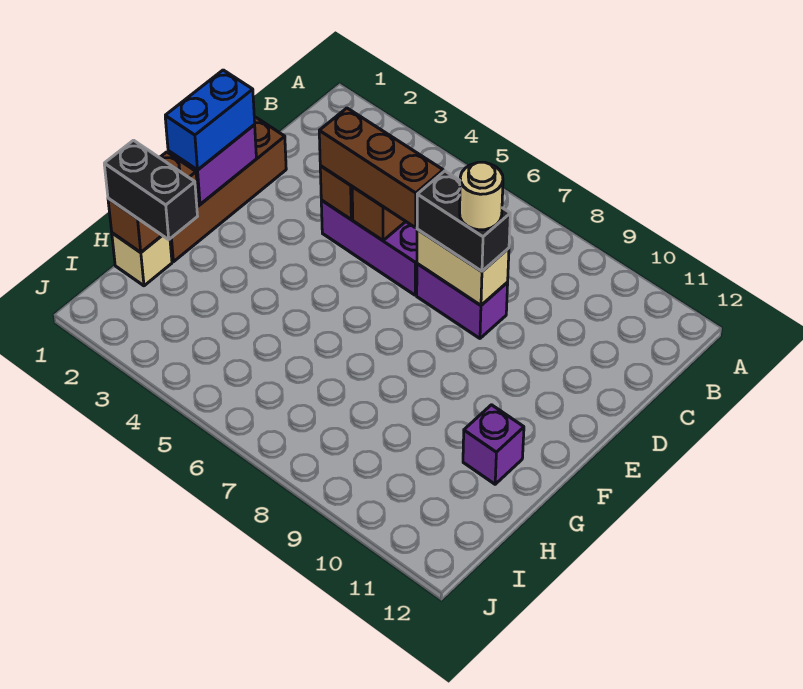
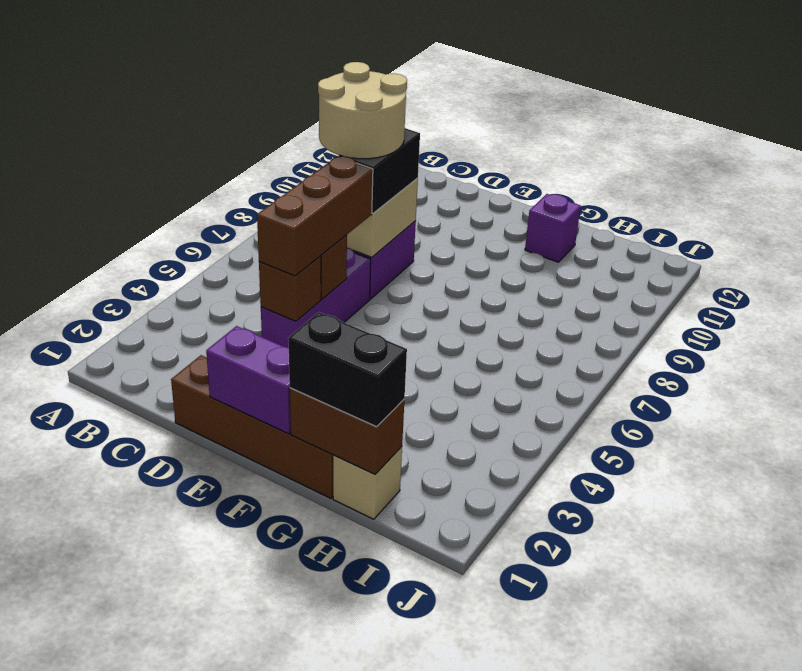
tan round brick D8 level 4 -> tan round brick C7:D8 level 4
blue brick E1:F1 level 3 -> none
black brick H1:H2 level 3 -> black brick G1:H1 level 3

